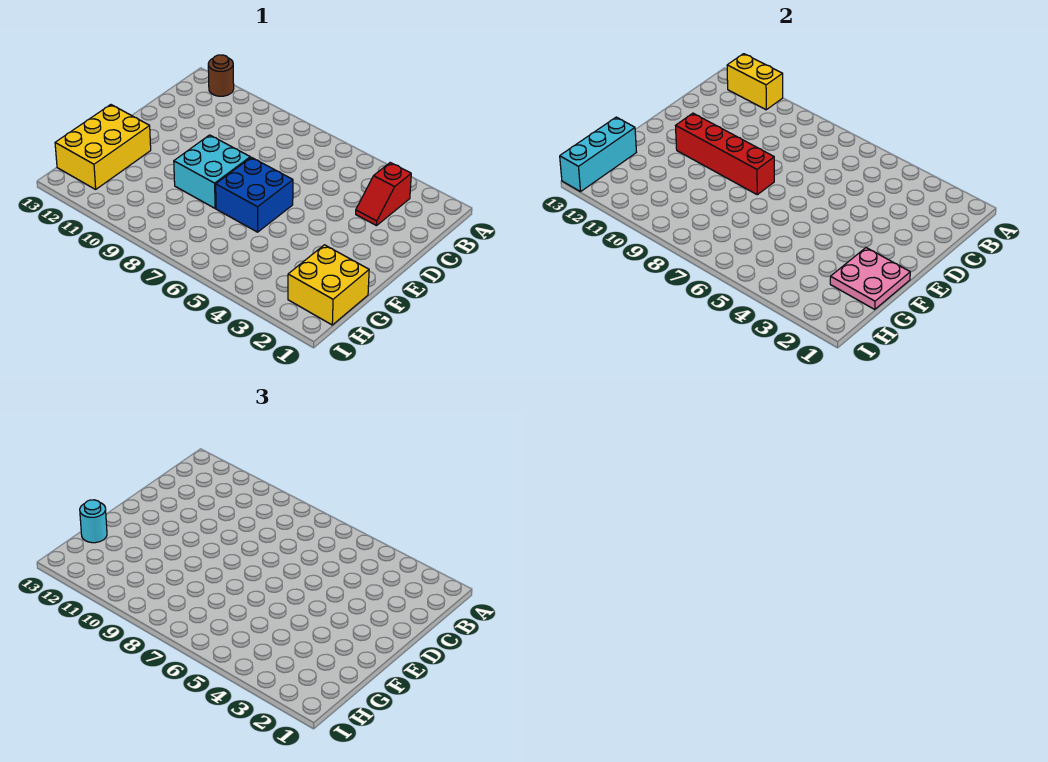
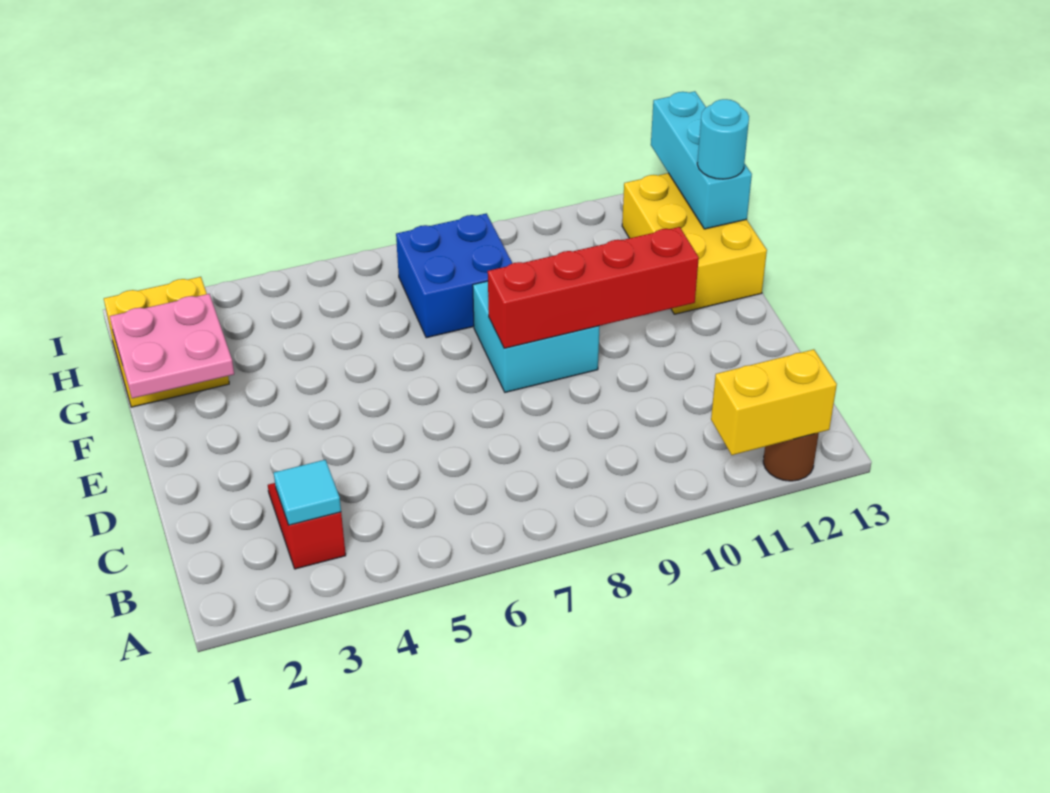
none -> cyan tile B3 level 2
blue brick E6:F7 level 1 -> blue brick G7:H8 level 1

